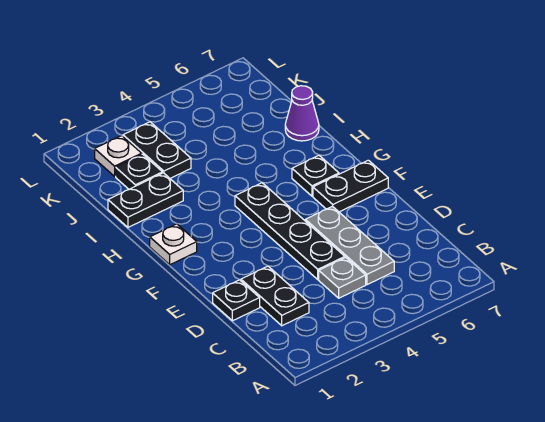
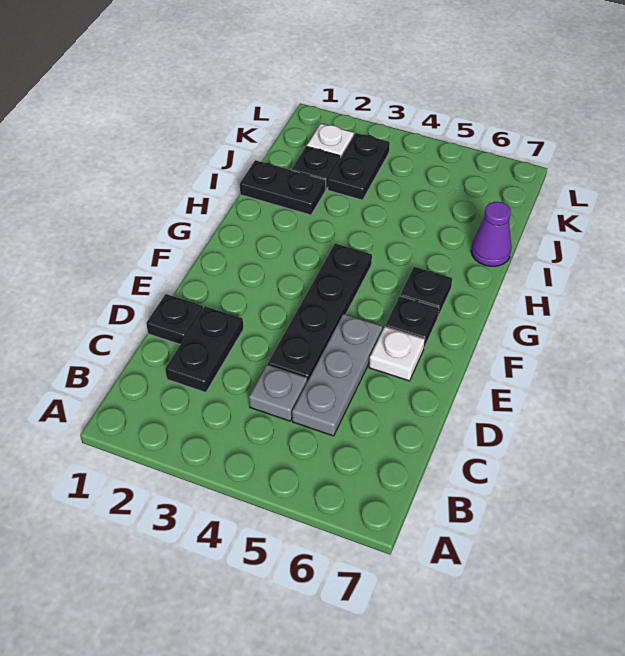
black plate F6:F7 level 1 -> black plate F6 level 1
white plate G1 level 1 -> white plate E6 level 1

